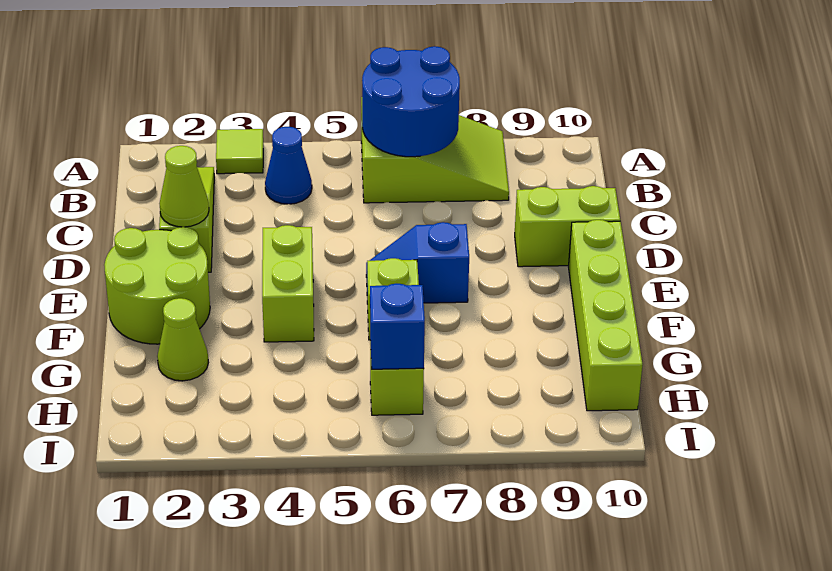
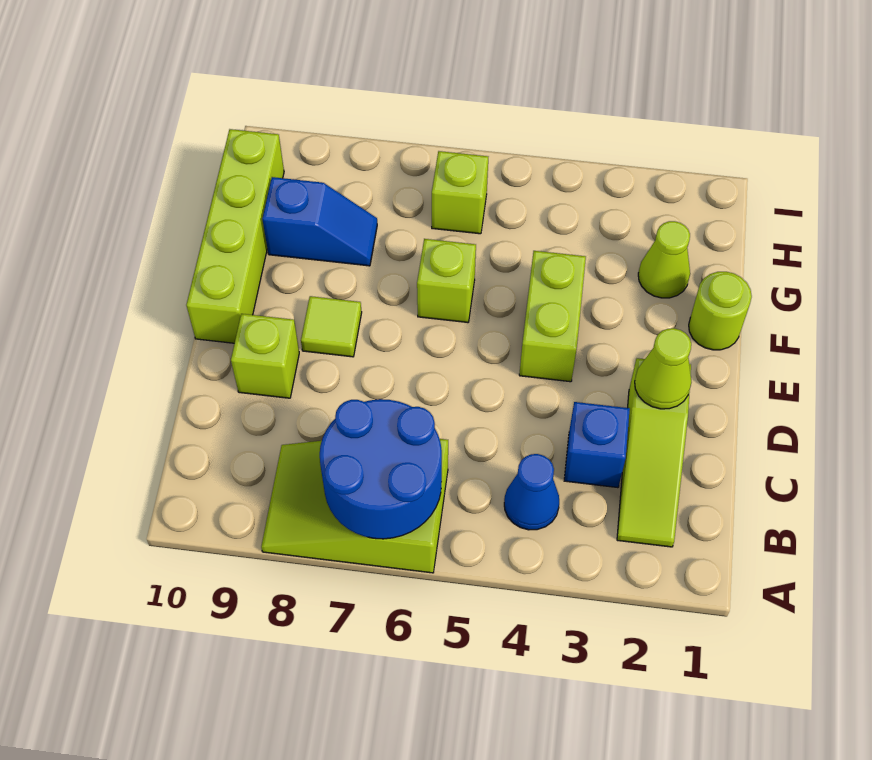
lime tile A3 level 1 -> lime tile E8 level 1
lime brick D9:D10 level 1 -> lime brick D9 level 1
lime round brick E1:F2 level 1 -> lime round brick F1 level 1
blue slope E6:E7 level 1 top 7 -> blue slope G8:G9 level 1 top 9
blue brick H6 level 2 -> blue brick C3 level 1

